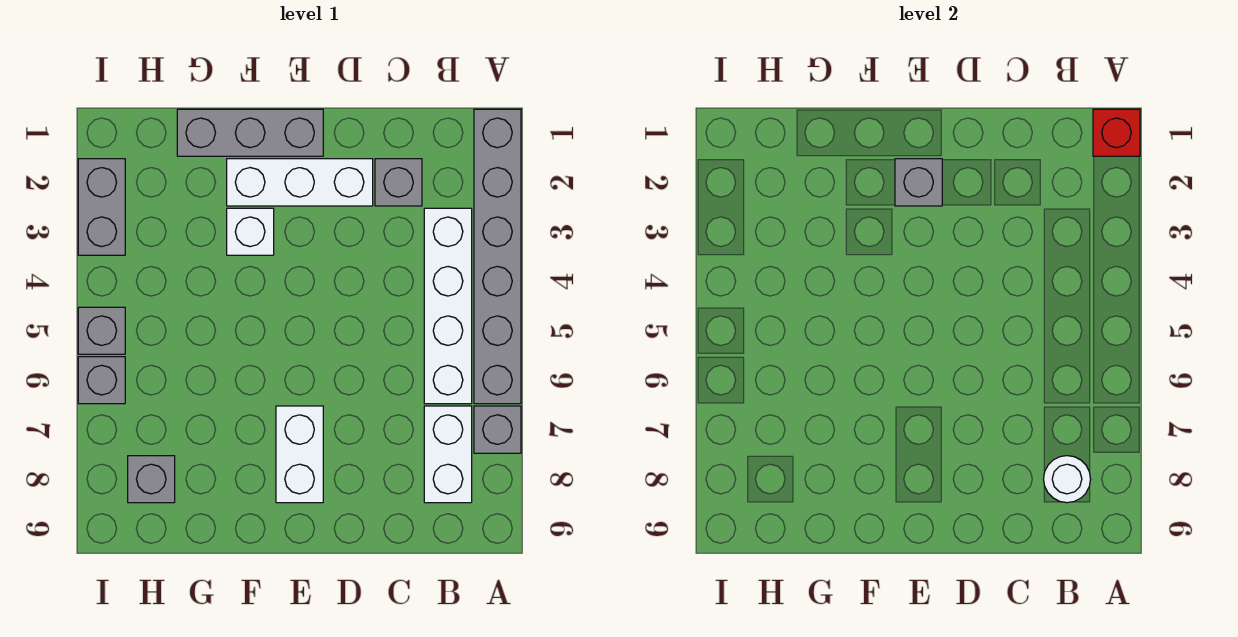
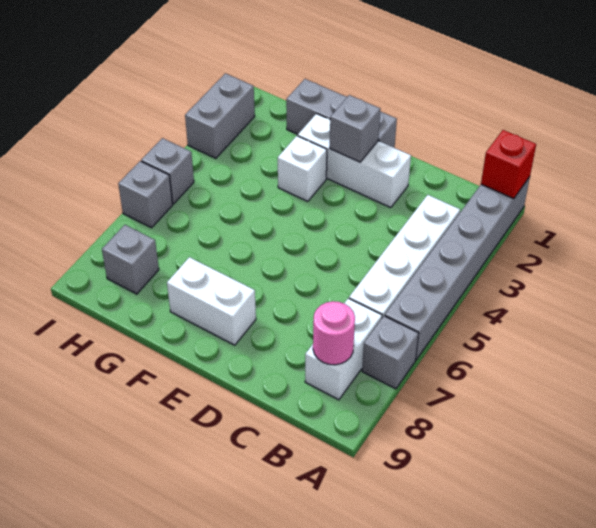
white round brick B8 level 2 -> pink round brick B8 level 2
grey brick C2 level 1 -> none
white brick E7:E8 level 1 -> white brick E8:F8 level 1

